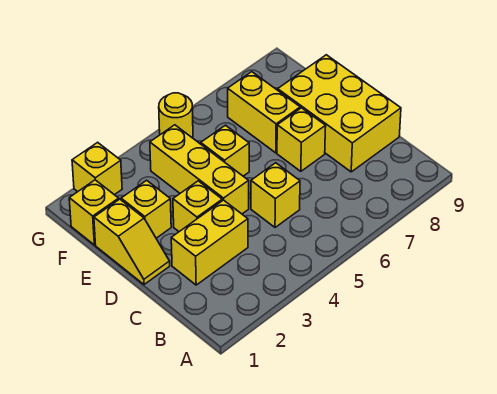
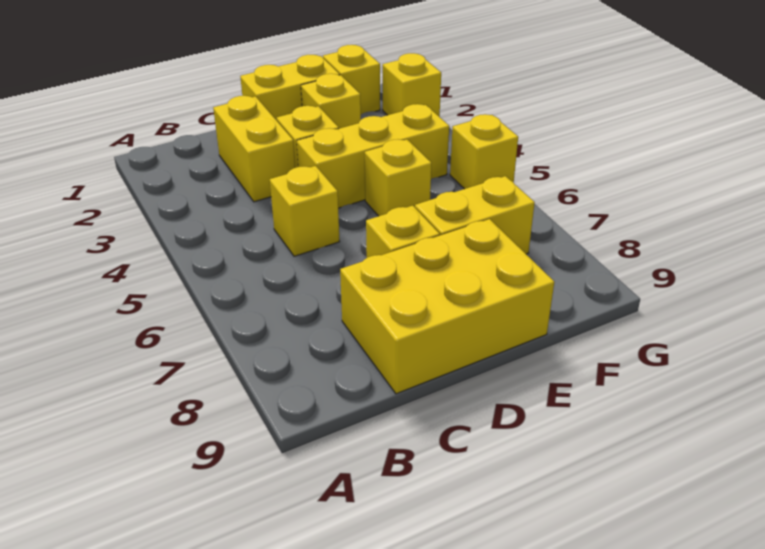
yellow slope D1:E1 level 1 top E -> yellow brick D1:E1 level 1
yellow round brick G5 level 1 -> yellow brick G5 level 1

